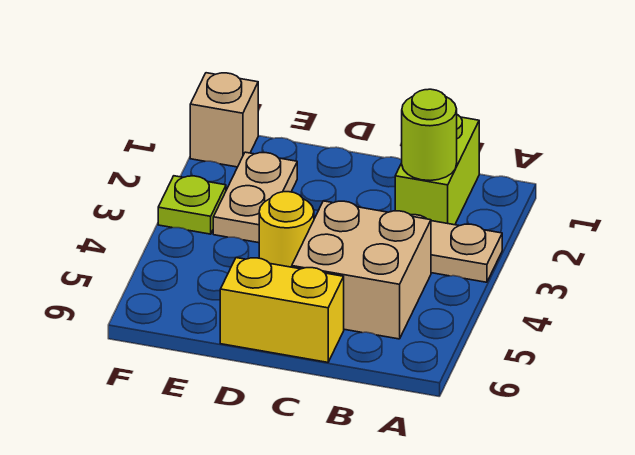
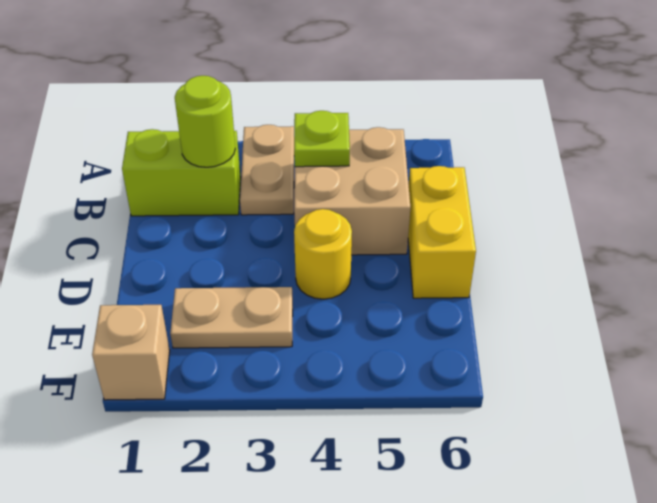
lime plate F3 level 1 -> lime plate B4 level 2

